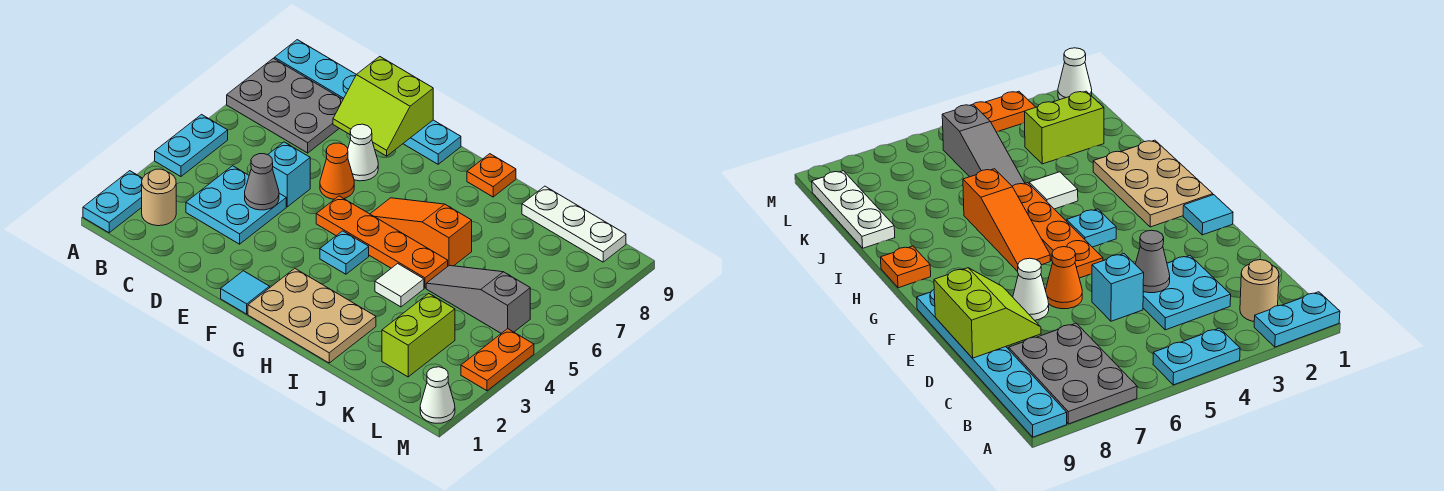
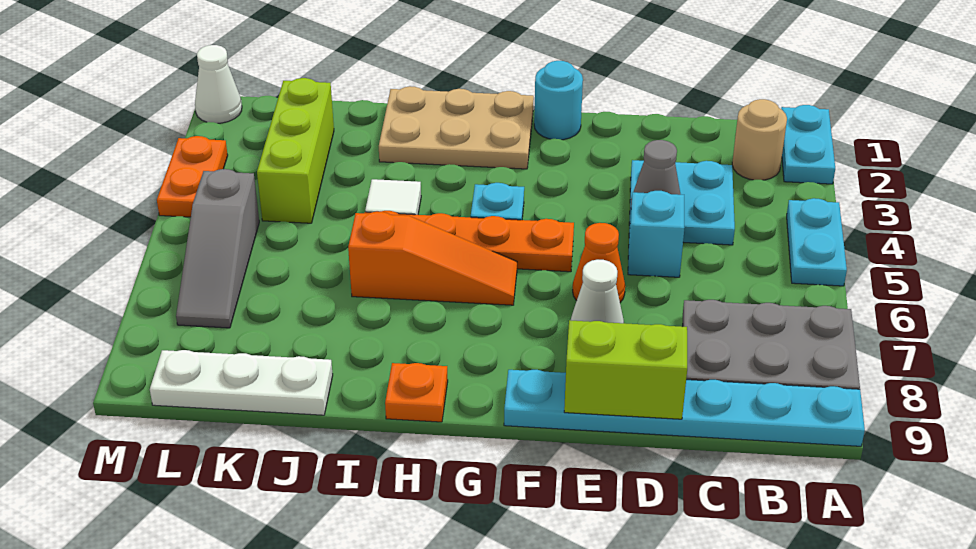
cyan tile F1 level 1 -> cyan round brick F1 level 1
grey slope J5:L5 level 1 top L -> grey slope L5:L7 level 1 top 5
lime brick K2:K3 level 1 -> lime brick K2:K4 level 1

